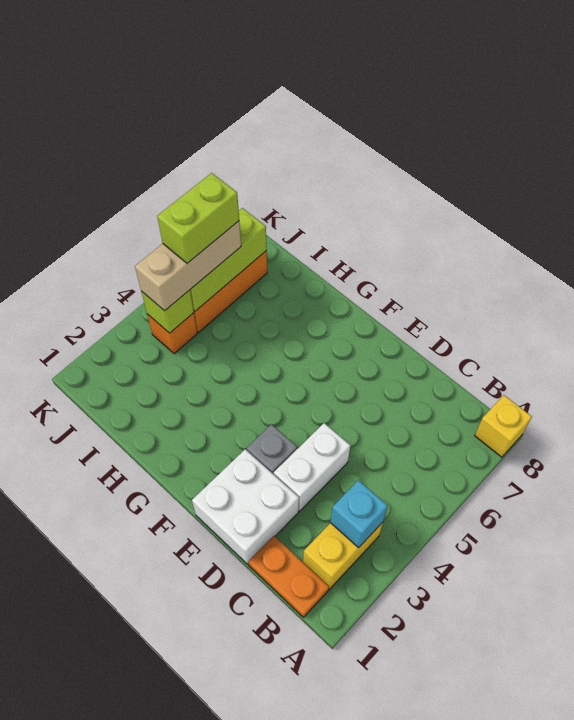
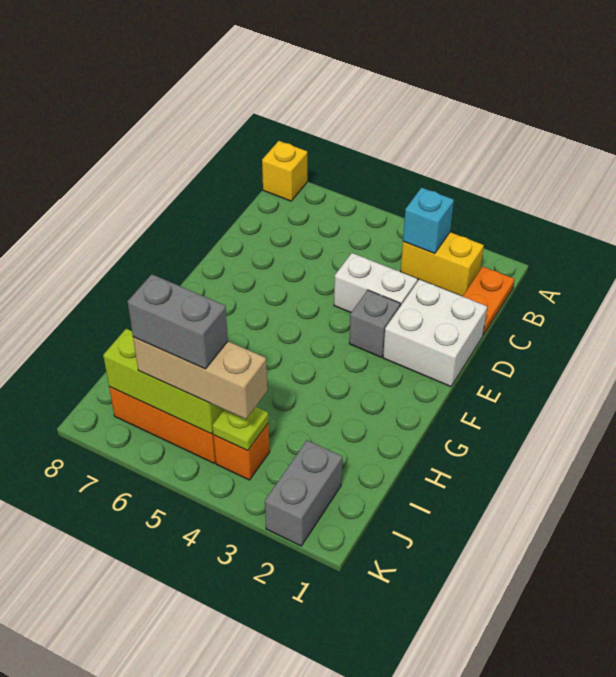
none -> grey brick J2:K2 level 1
lime brick J4 level 2 -> lime plate J4 level 2
lime brick J5:J6 level 4 -> grey brick J5:J6 level 4

